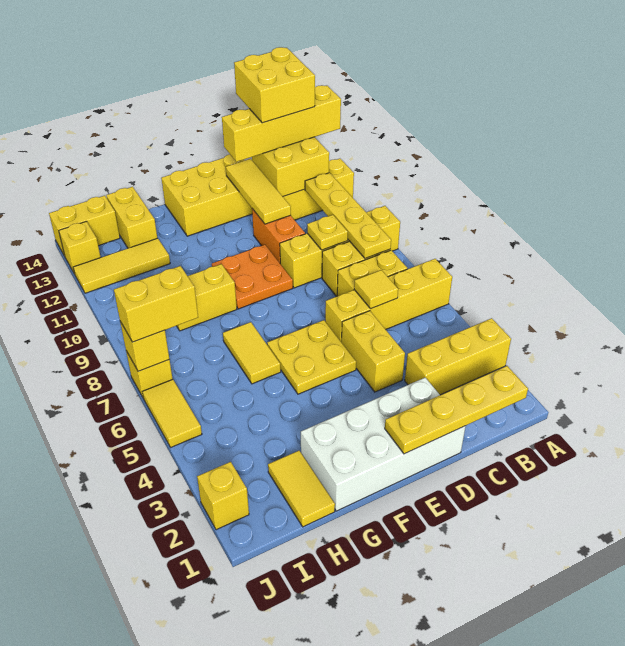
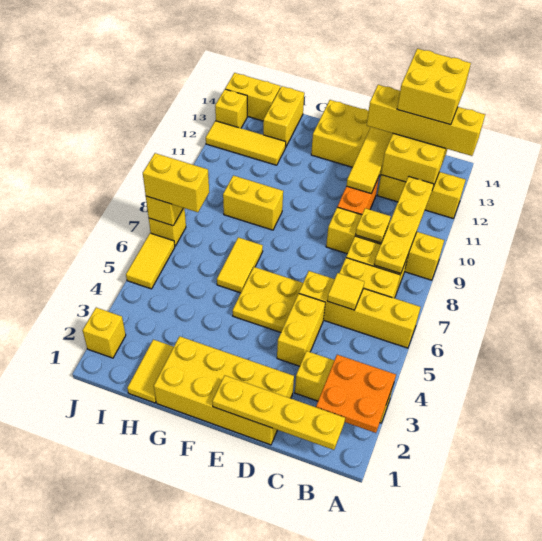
white brick D1:G2 level 1 -> yellow brick D1:G2 level 1
orange plate E9:F10 level 1 -> orange plate A2:B3 level 2

